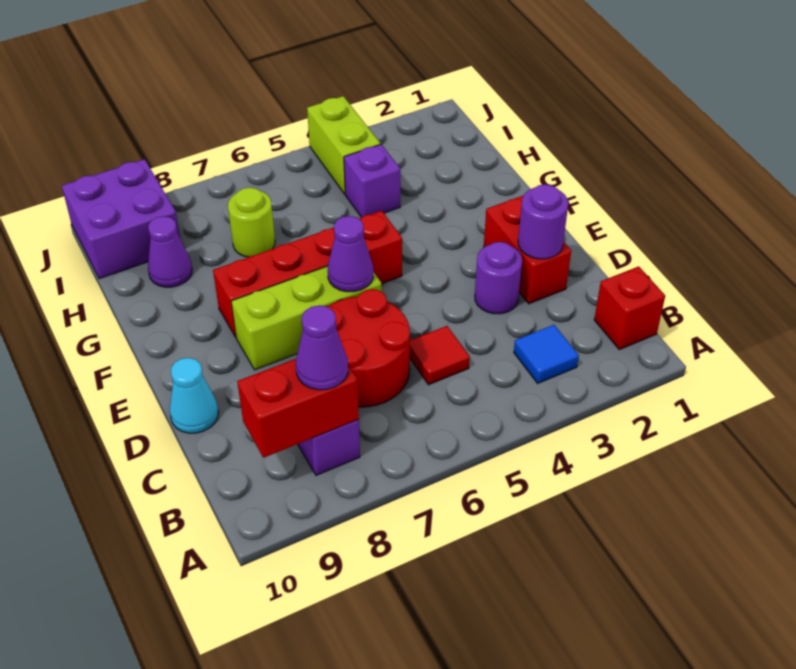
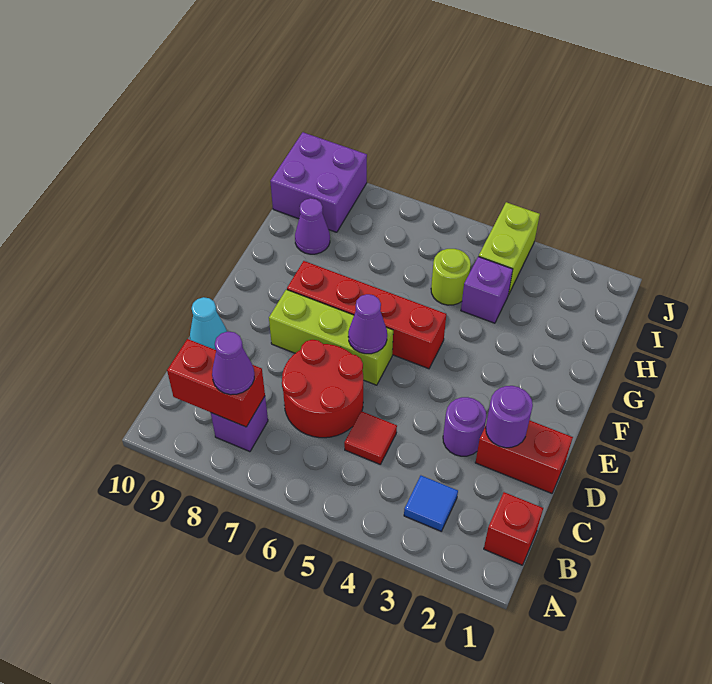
red brick D2:E2 level 1 -> red brick D1:D2 level 1
lime round brick H7 level 1 -> lime round brick H5 level 1

